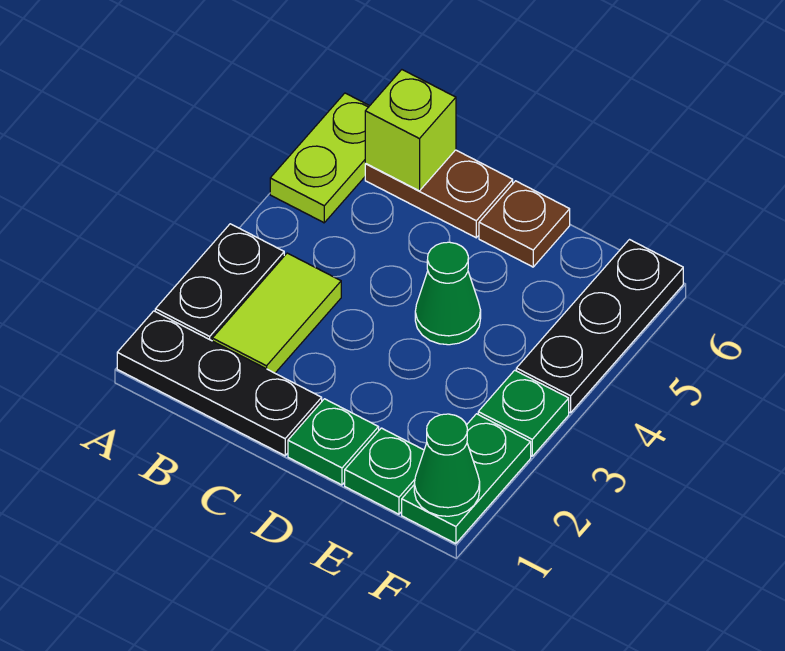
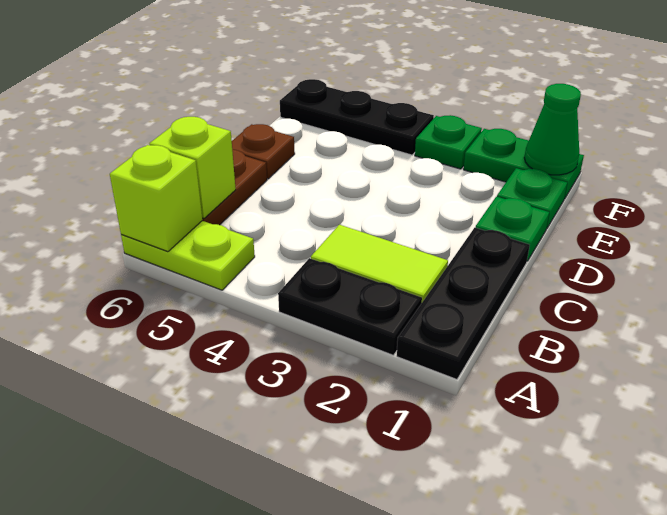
none -> lime brick A6 level 2
green cone D4 level 1 -> none

